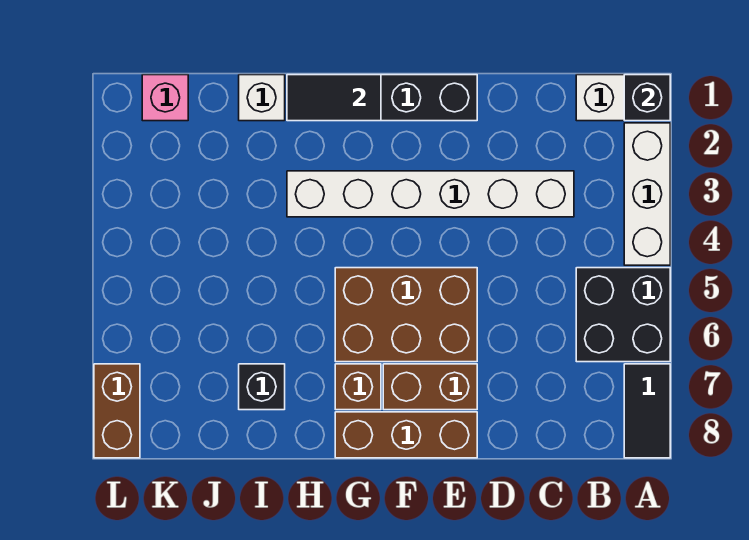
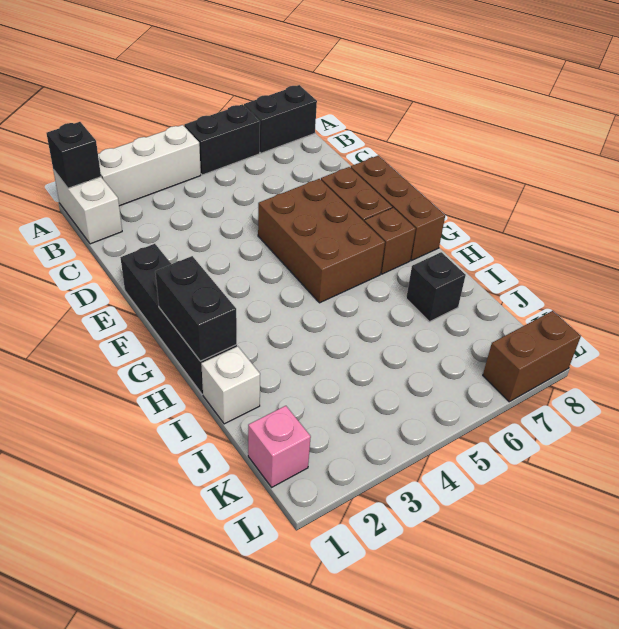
black brick A5:B6 level 1 -> black brick A5:A6 level 1
black tile A7:A8 level 1 -> black brick A7:A8 level 1
white brick C3:H3 level 1 -> none
black tile G1:H1 level 2 -> black brick G1:H1 level 2

